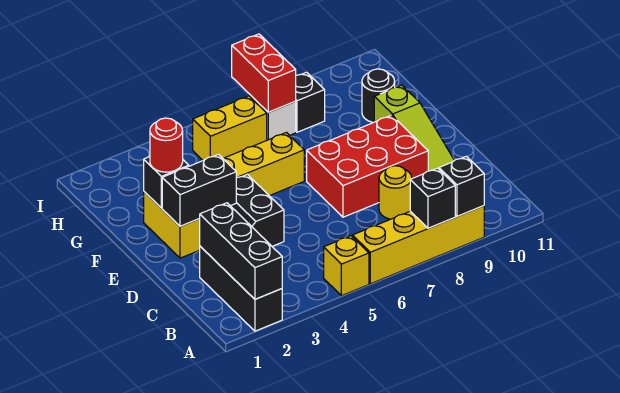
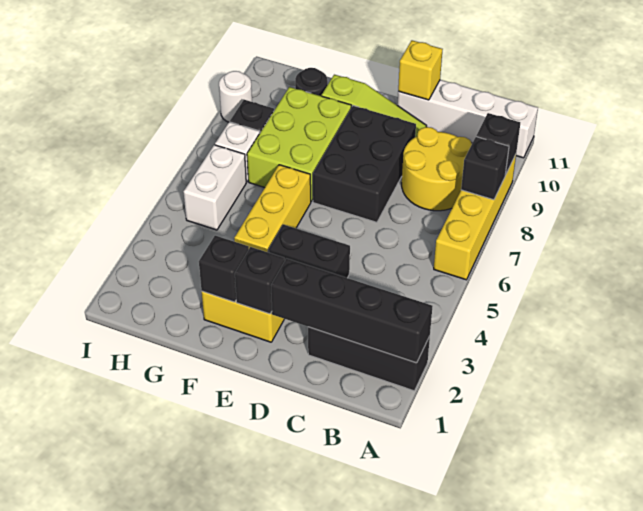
black brick A2:C2 level 2 -> black brick A2:D2 level 2
yellow brick A5 level 1 -> yellow brick D11 level 2
none -> white brick A11:D11 level 1
yellow round brick C8 level 1 -> yellow round brick B8:C9 level 1
red brick D7:E9 level 1 -> black brick D7:E9 level 1
black brick E2:E3 level 2 -> black brick E2 level 2
red round brick F2 level 3 -> none
none -> lime brick F7:G9 level 1
yellow brick H5:H6 level 1 -> white brick H5:H6 level 1
red brick H7:I7 level 2 -> none
none -> white round brick I9 level 1

